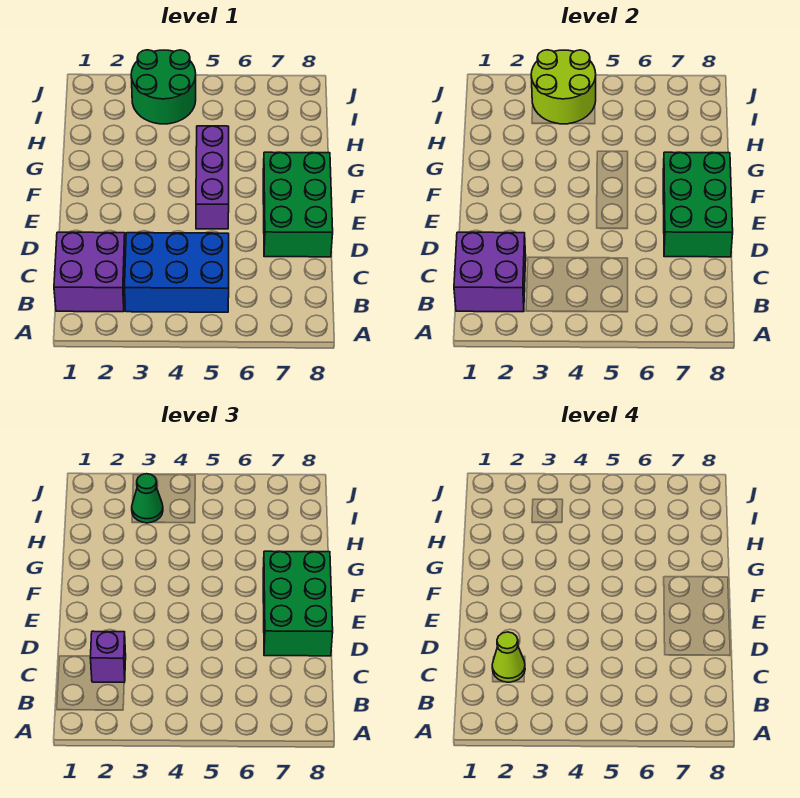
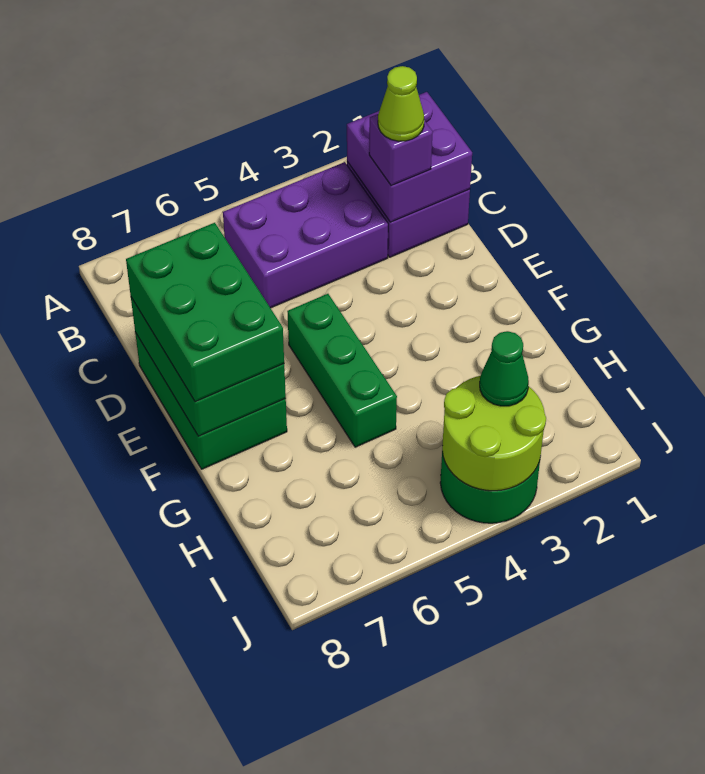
blue brick B3:C5 level 1 -> purple brick B3:C5 level 1
purple brick E5:G5 level 1 -> green brick E5:G5 level 1

